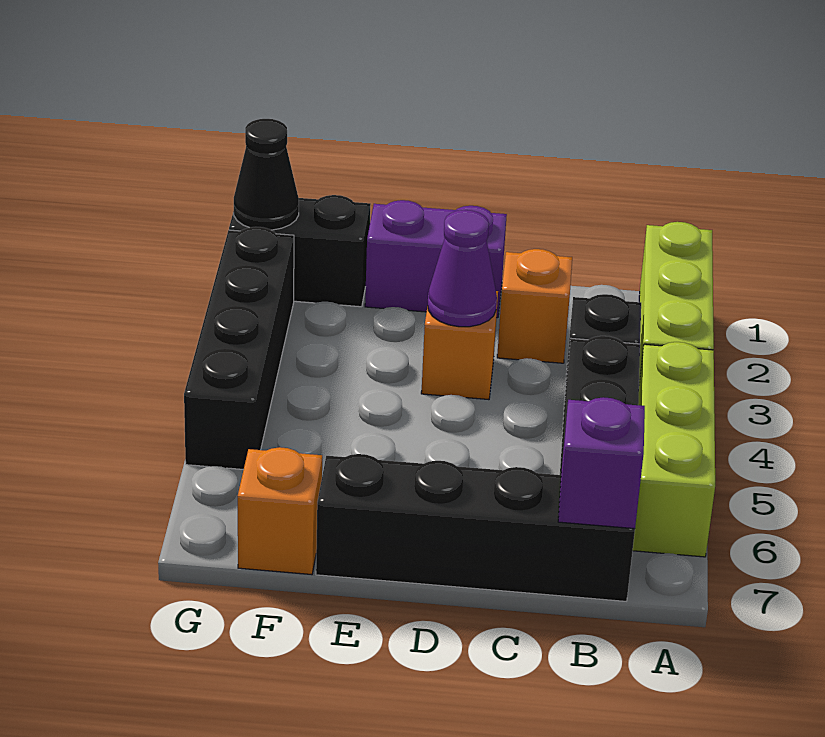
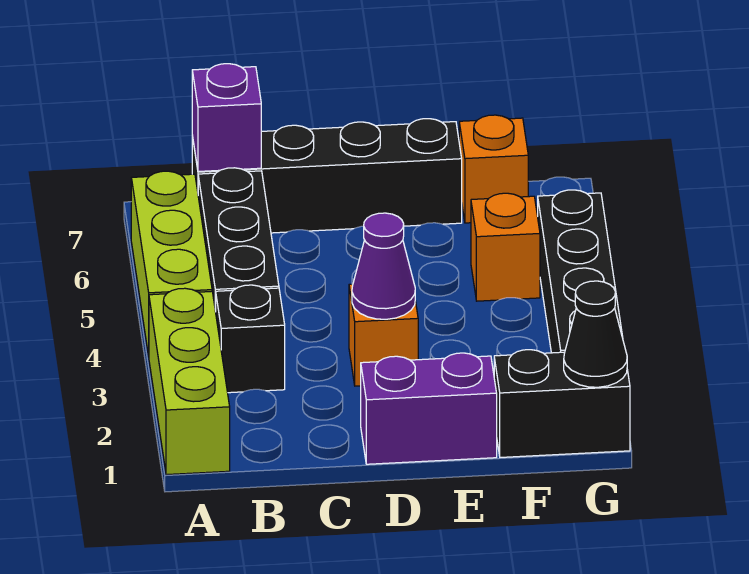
orange brick C2 level 1 -> orange brick F5 level 1

